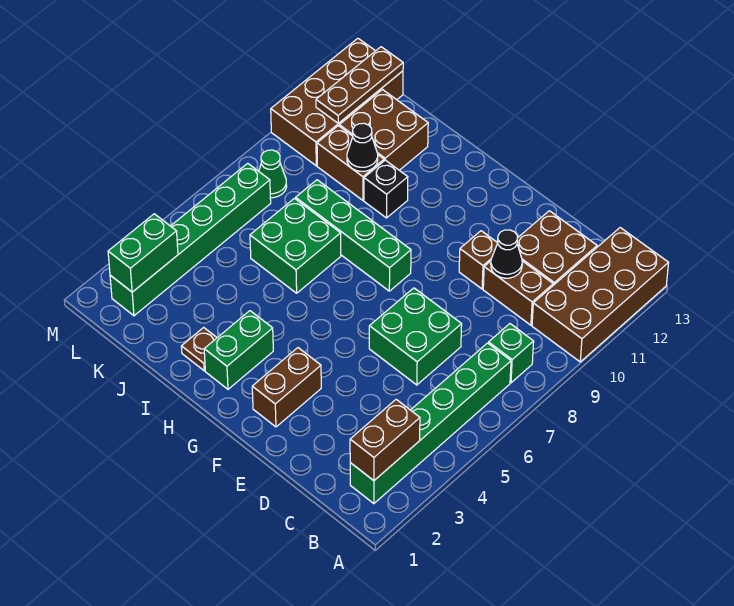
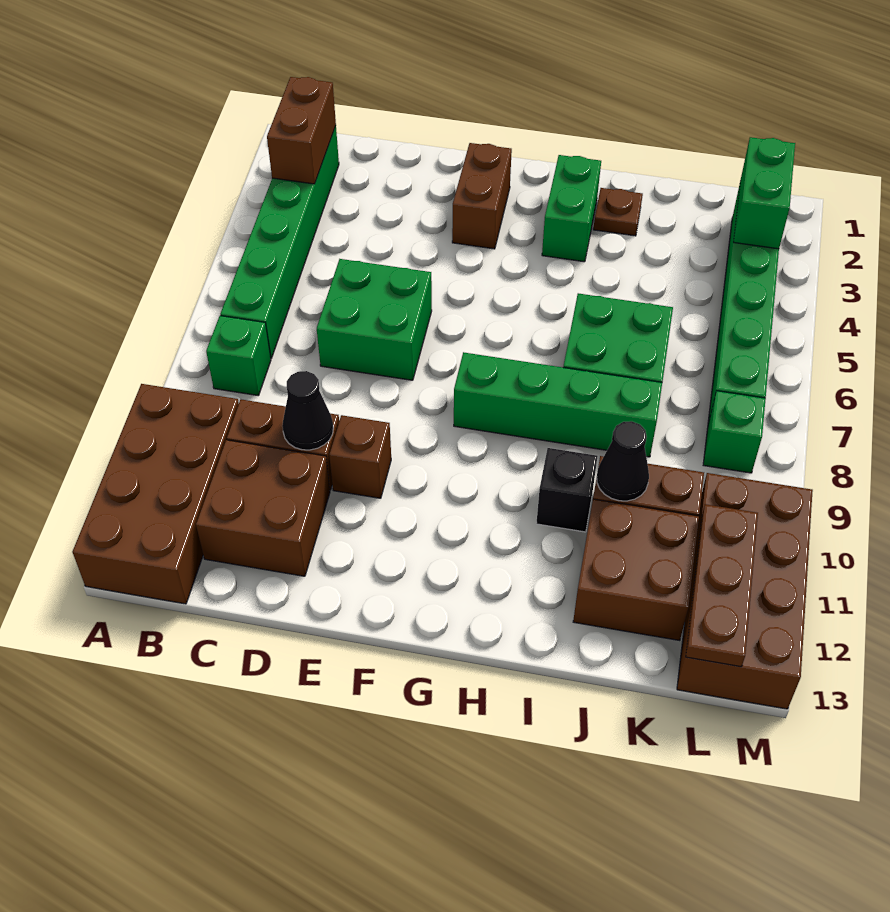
green cone L8 level 1 -> green brick L8 level 1

